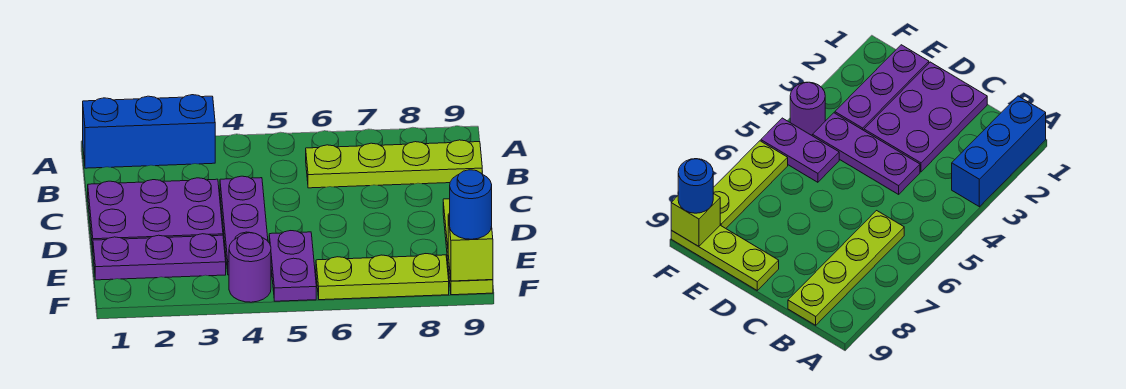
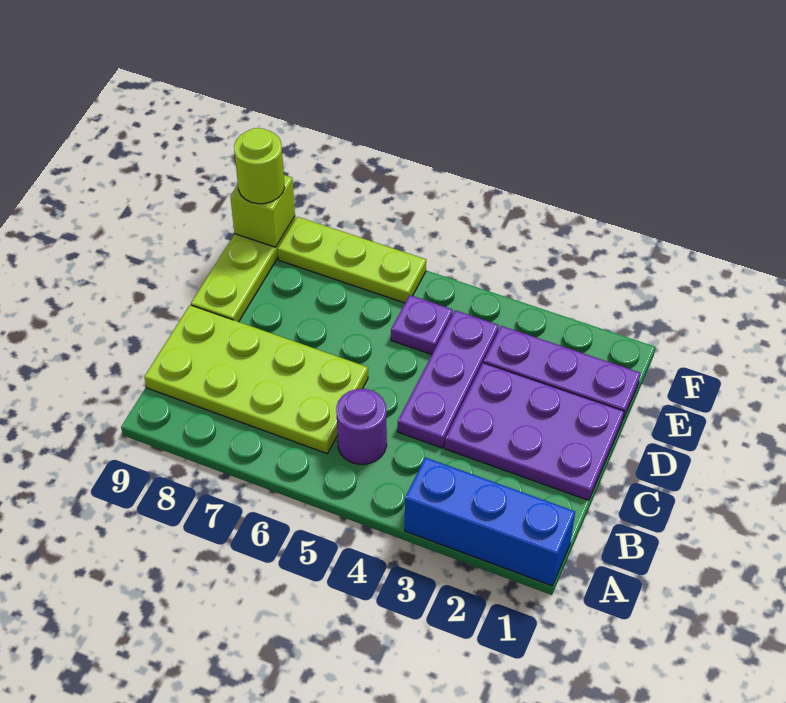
lime plate B6:B9 level 1 -> lime plate B6:C9 level 1
purple plate E5:F5 level 1 -> purple plate E5 level 1
purple round brick F4 level 1 -> purple round brick B5 level 1
blue round brick F9 level 3 -> lime round brick F9 level 3

